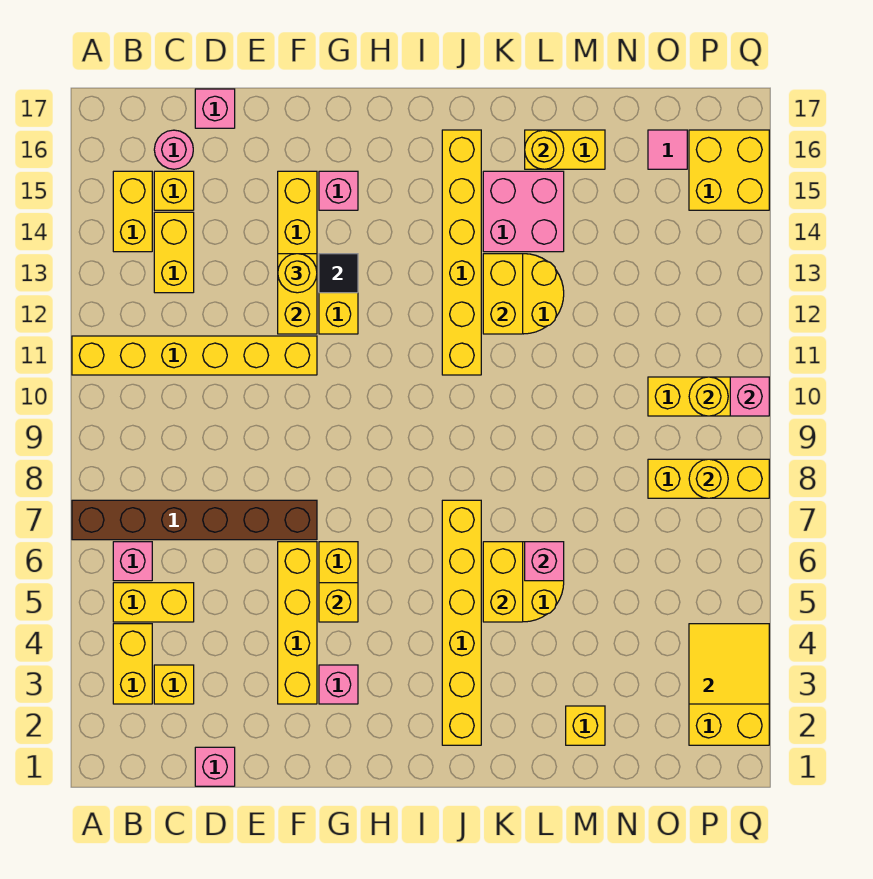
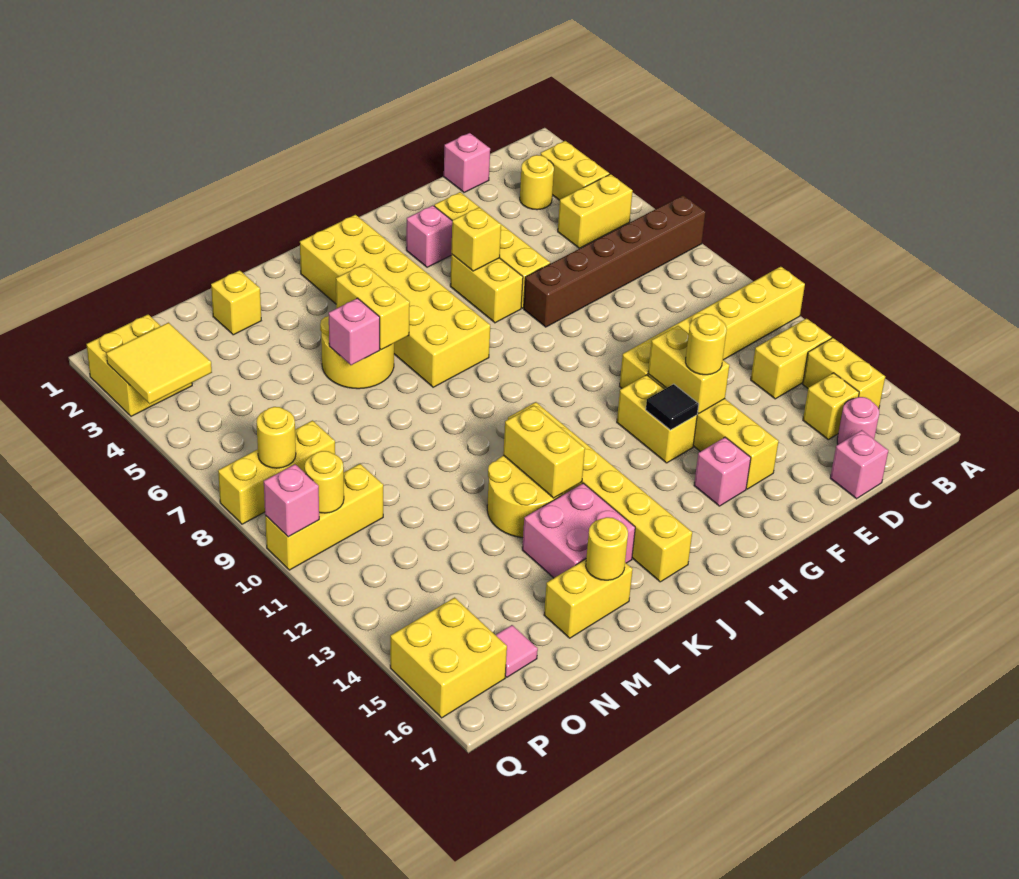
pink brick B6 level 1 -> none
yellow brick C3 level 1 -> yellow round brick C3 level 1
yellow brick C13:C14 level 1 -> yellow brick B13:C13 level 1
yellow brick J2:J7 level 1 -> yellow brick I2:J7 level 1

